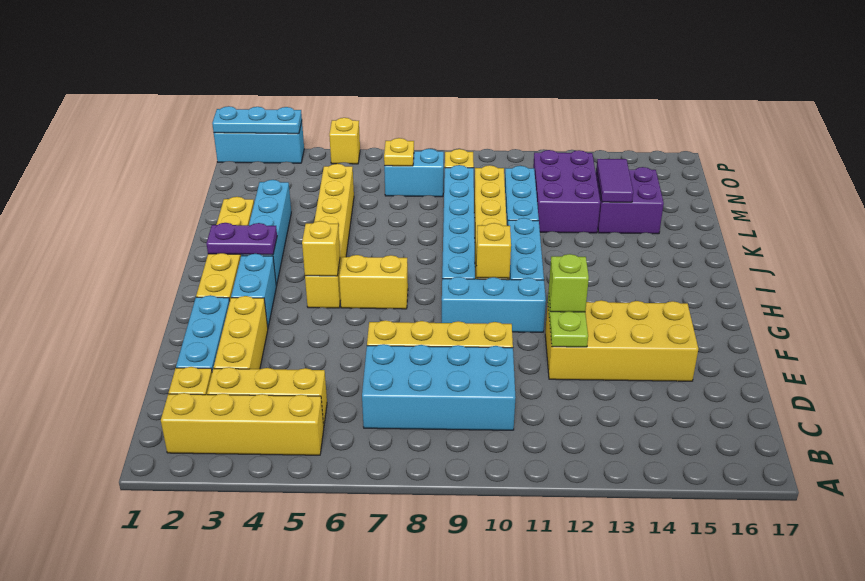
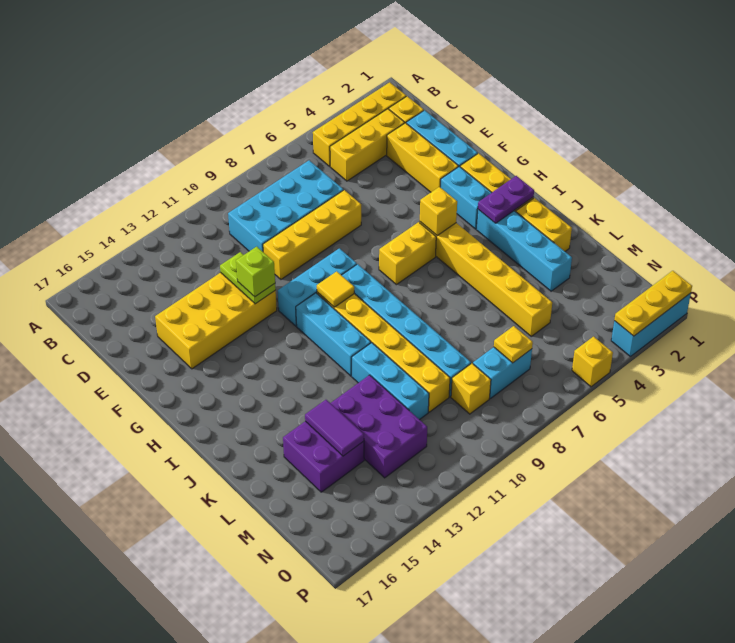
yellow brick H10 level 2 -> yellow tile H10 level 2
cyan plate P1:P3 level 2 -> yellow plate P1:P3 level 2

